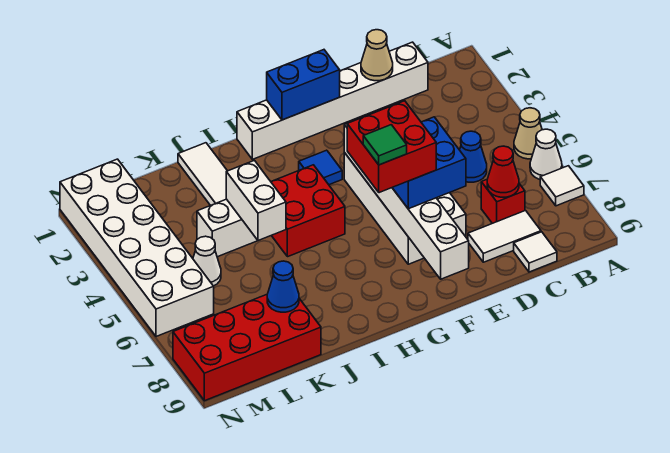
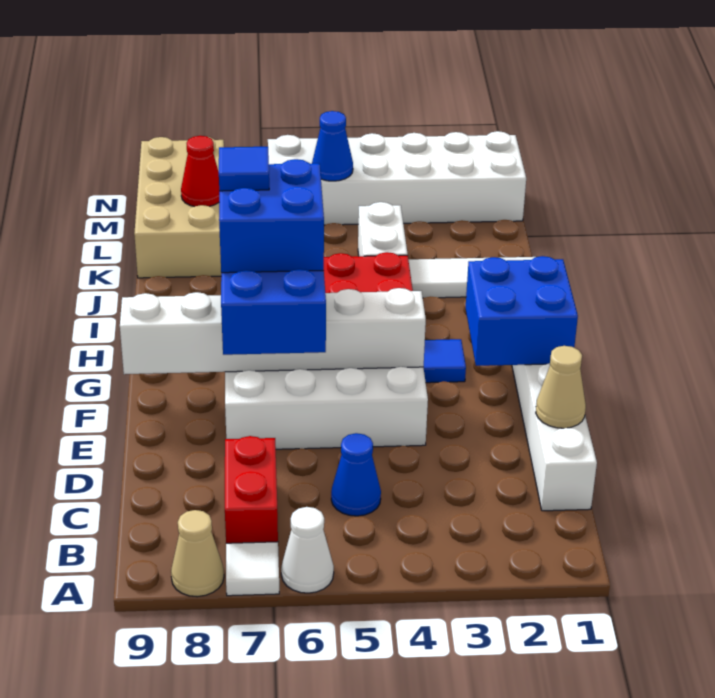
tan cone A5 level 1 -> tan cone A8 level 1
red brick C7 level 1 -> red brick B7:C7 level 1
red cone C7 level 2 -> red cone L8 level 2
white tile C8:D8 level 1 -> none
white tile C9 level 1 -> none
blue brick F1:G1 level 2 -> blue brick F1:G2 level 2
red brick F6:G7 level 4 -> blue brick F6:G7 level 4
green tile G7 level 5 -> blue tile G7 level 5
white brick J4:J5 level 2 -> none
red brick K8:N9 level 1 -> tan brick K8:N9 level 1
blue cone K8 level 2 -> blue cone M5 level 2
white cone L5 level 1 -> none

